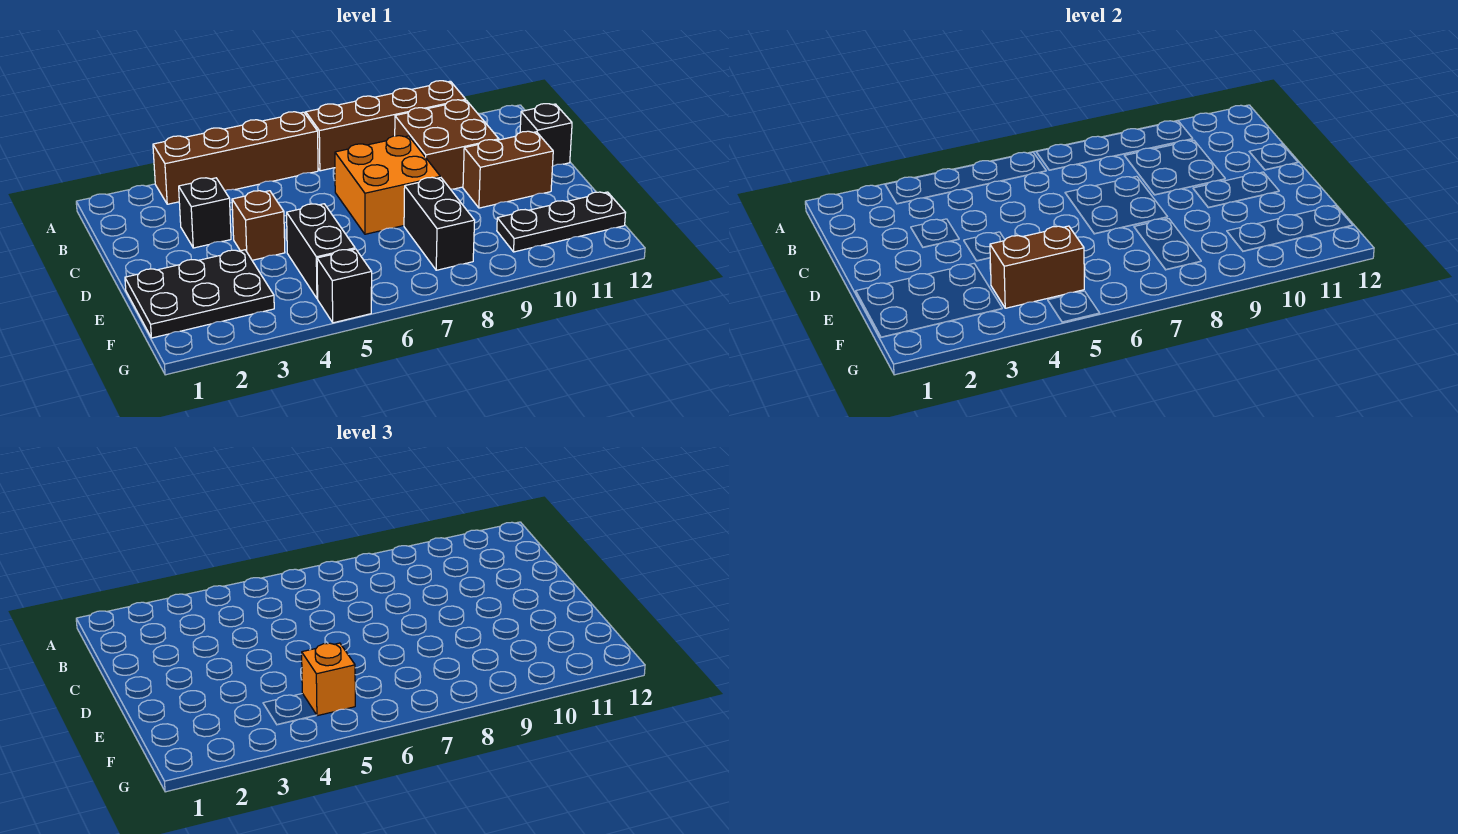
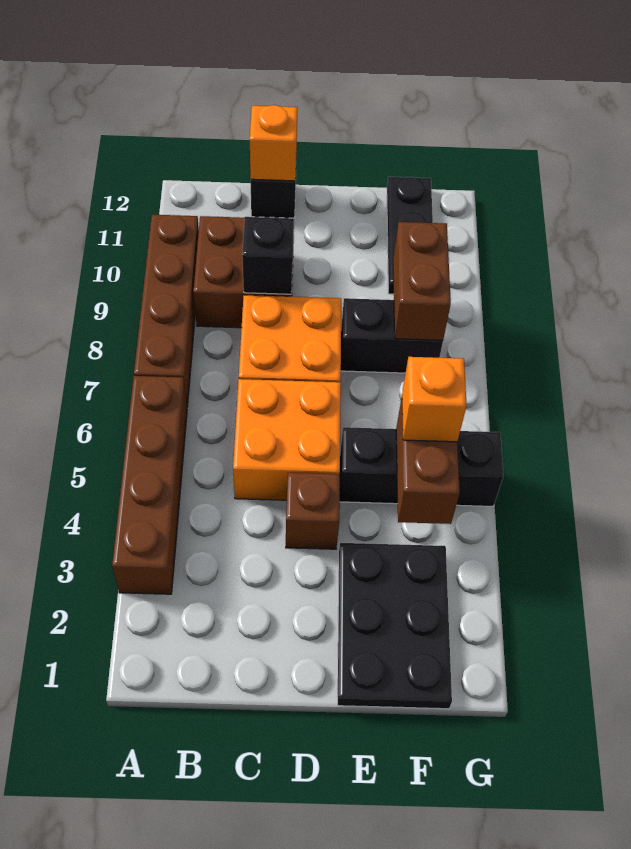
black brick C3 level 1 -> black brick C9 level 2
none -> orange brick C5:D6 level 1
none -> orange brick C12 level 2
brown brick D10:D11 level 1 -> brown brick F8:F9 level 2

